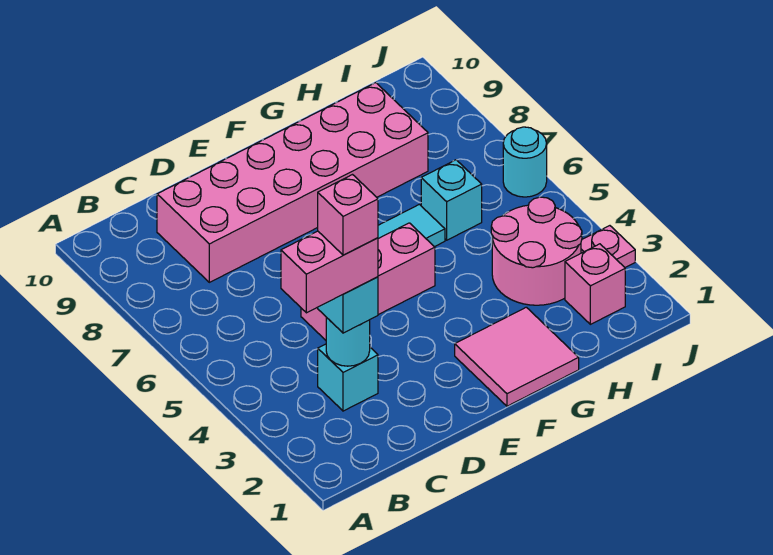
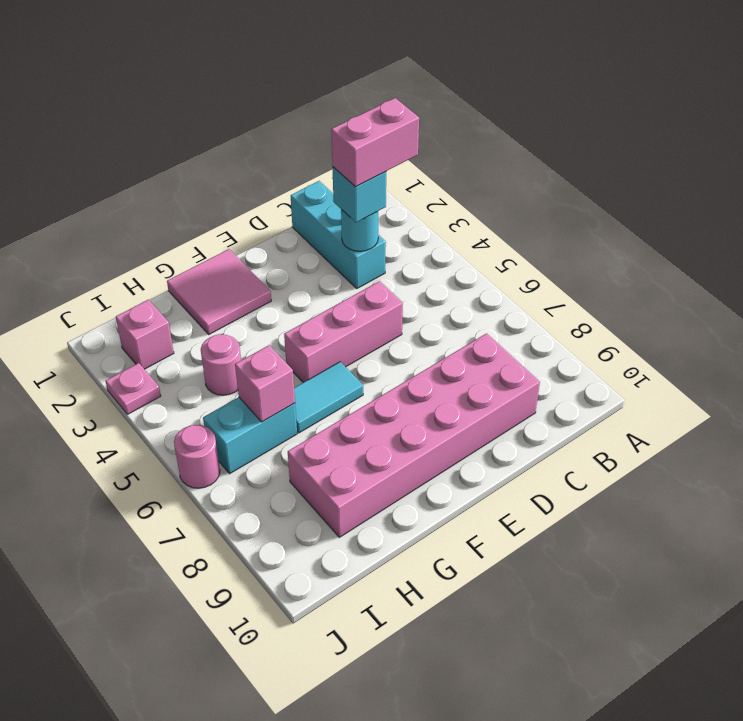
cyan brick C3 level 1 -> cyan brick C1:C3 level 1
pink brick C3 level 5 -> pink brick H6 level 2
pink round brick H3:I4 level 1 -> pink round brick H4 level 1
cyan brick H6 level 1 -> cyan brick H6:I6 level 1
cyan round brick J6 level 1 -> pink round brick J6 level 1

